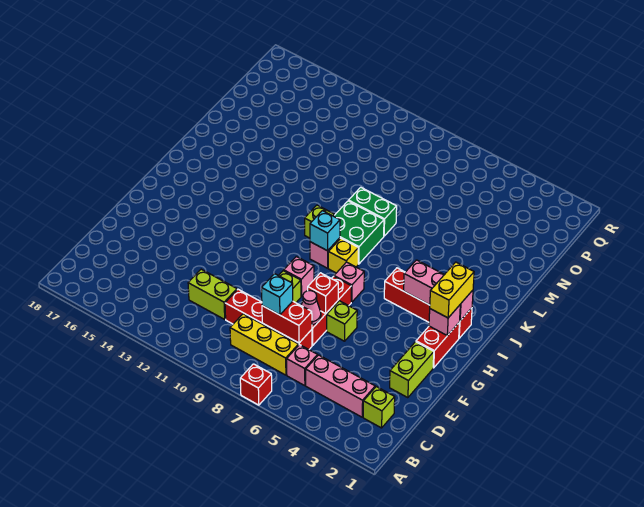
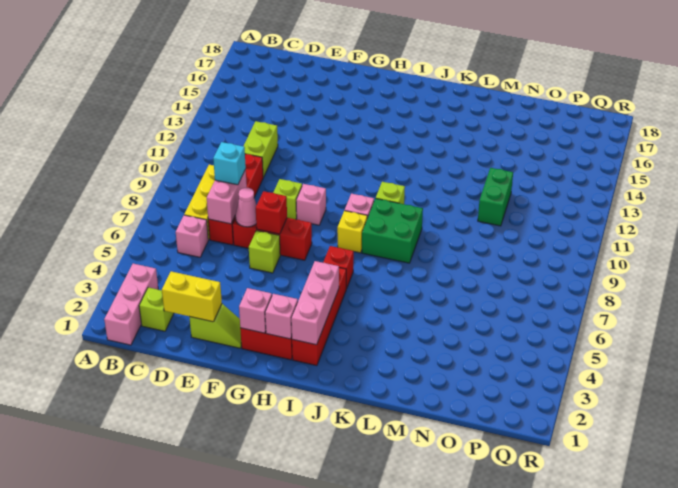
red brick A7 level 1 -> red brick I6 level 1
pink brick C3:C5 level 1 -> pink brick B1:B3 level 1
red brick D7:D8 level 2 -> pink brick D7:D8 level 2
lime brick E2:F2 level 1 -> lime slope E2:F2 level 1 top E
yellow brick H2:I2 level 3 -> yellow brick D2:E2 level 2
pink brick H7 level 1 -> pink brick G2 level 2
cyan brick I9 level 2 -> none
green brick L8:L9 level 1 -> green brick N11:N12 level 1

